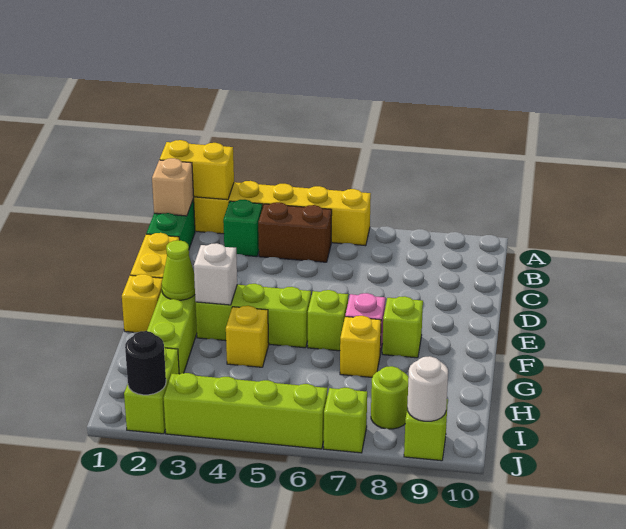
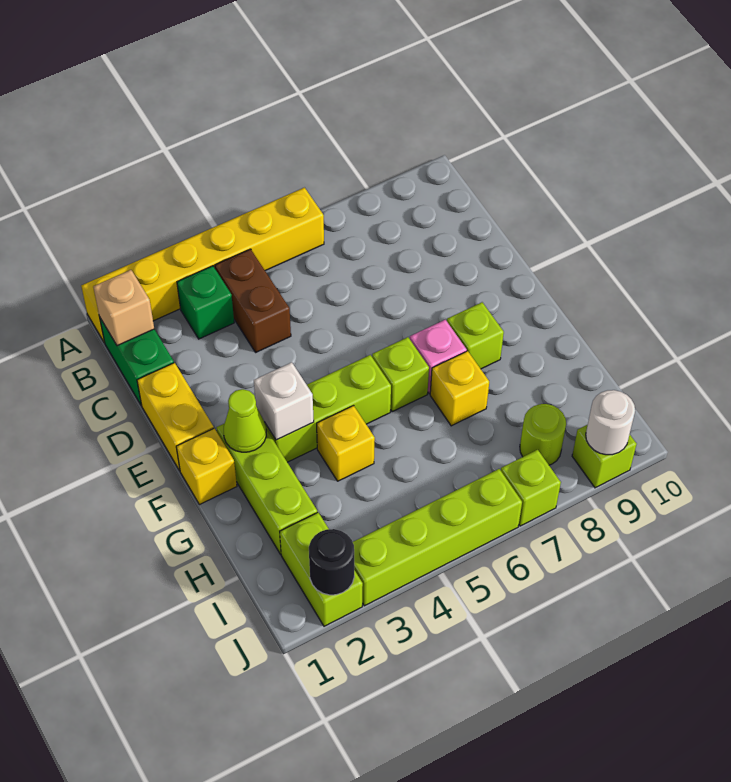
yellow brick A1:A2 level 2 -> none
brown brick B4:B5 level 1 -> brown brick B4:C4 level 1

